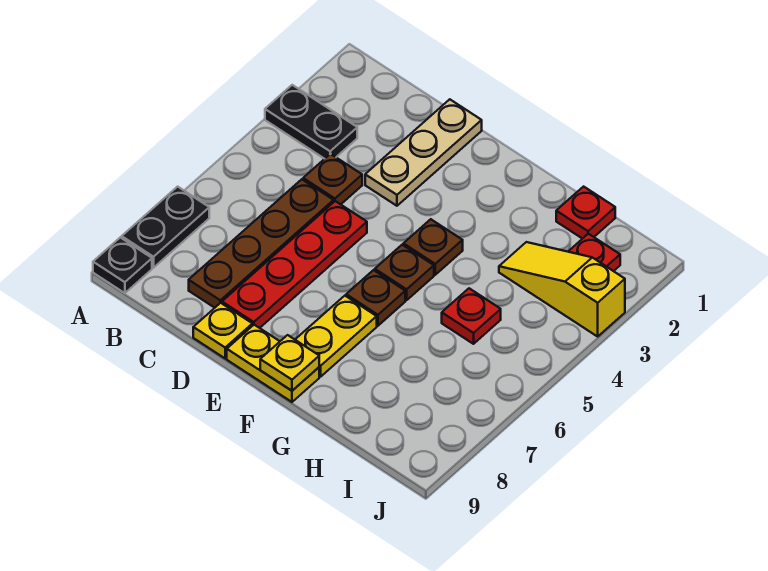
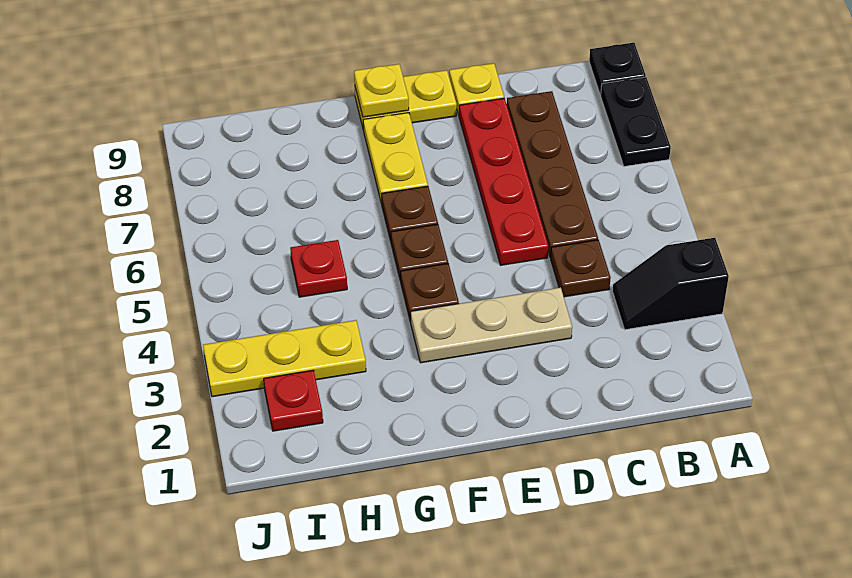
black plate A3:B3 level 1 -> black slope A3:B3 level 1 top A
tan plate D1:D3 level 1 -> tan plate D3:F3 level 1
red plate H1 level 1 -> none
yellow slope H3:J3 level 1 top J -> yellow plate H3:J3 level 1

